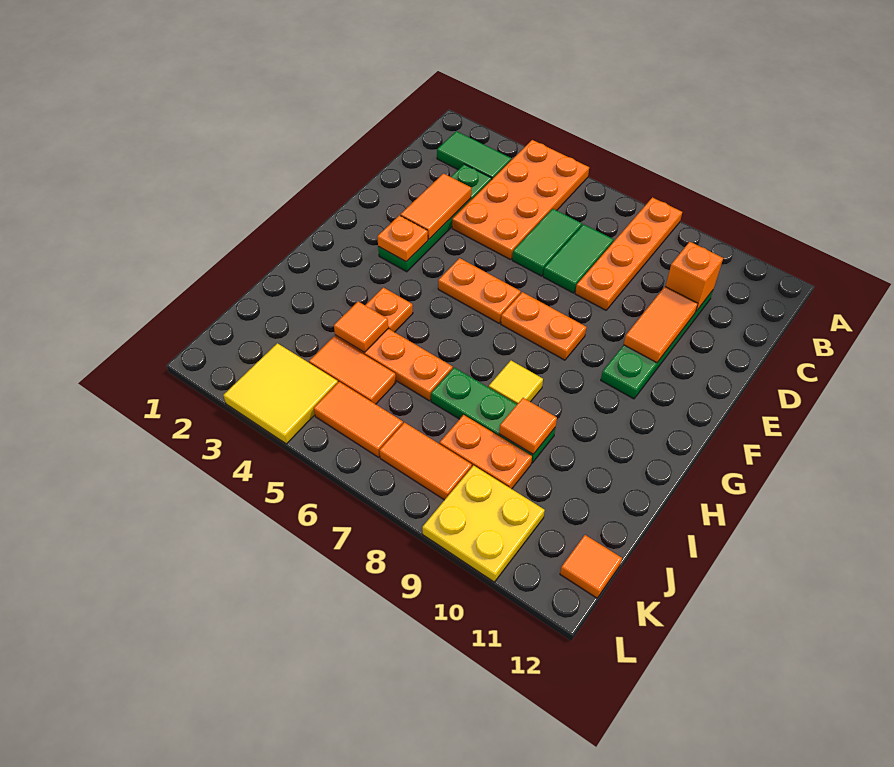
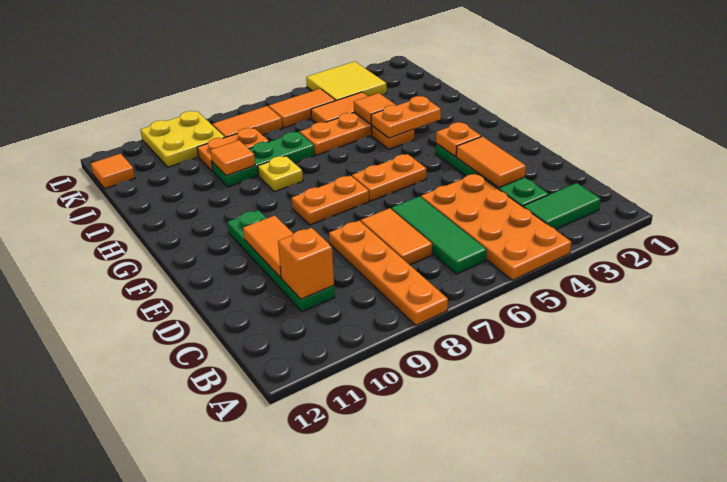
green tile C6:D6 level 1 -> green tile B6:D6 level 1
green tile C7:D7 level 1 -> orange tile C7:D7 level 1
none -> orange plate H3:H4 level 2
yellow tile H8 level 1 -> yellow plate H8 level 1

